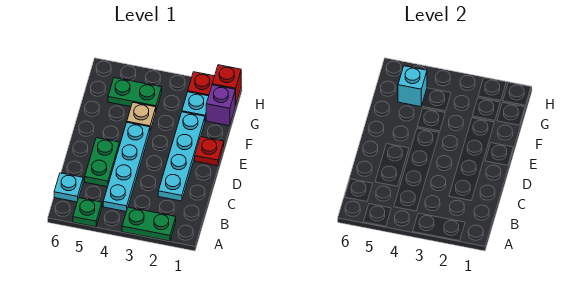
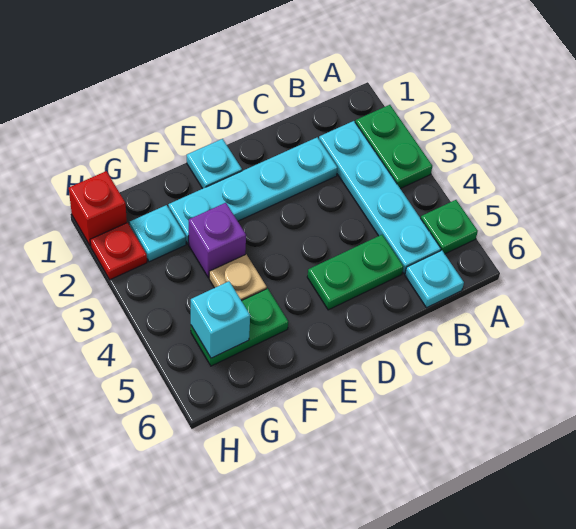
cyan plate B4:E4 level 1 -> cyan plate B2:B5 level 1
red plate E1 level 1 -> cyan plate E1 level 1
purple brick G1 level 1 -> purple brick F3 level 1
green plate G4:G5 level 1 -> green plate F5:G5 level 1

